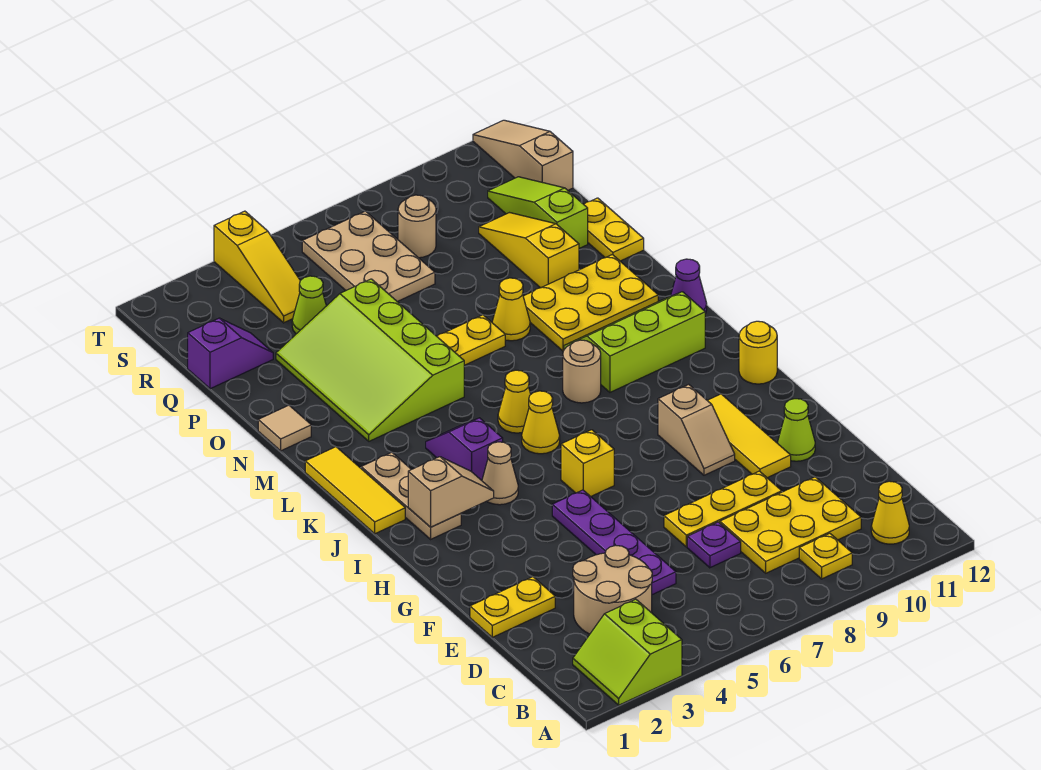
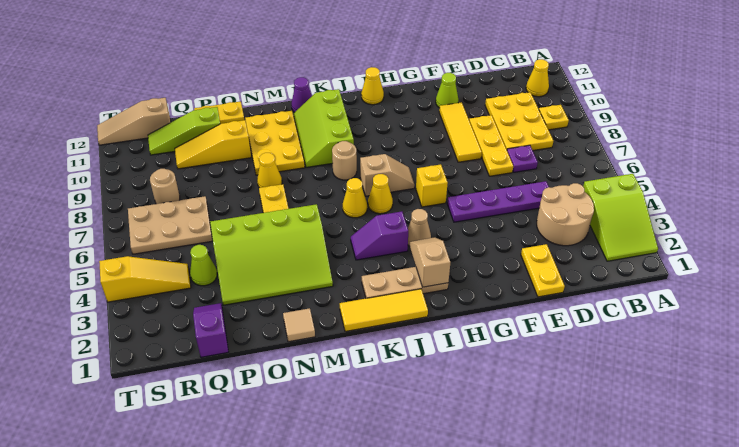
lime slope A2:B3 level 1 top 3 -> lime slope A2:B4 level 1 top 4
yellow tile F10:H10 level 1 -> yellow tile F8:F10 level 1
tan slope G9:H9 level 1 top H -> tan slope I7:J7 level 1 top J
yellow round brick I12 level 1 -> yellow cone I12 level 1

